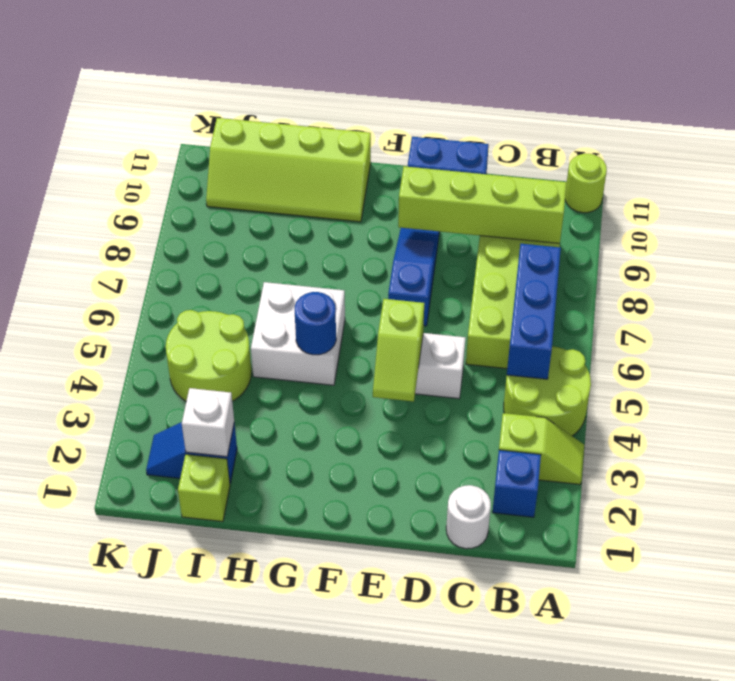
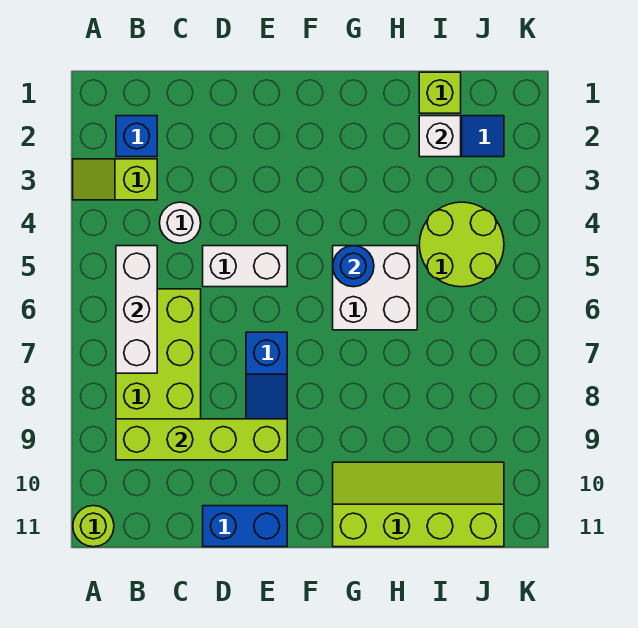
lime round brick A4:B5 level 1 -> none
blue brick B5:B7 level 2 -> white brick B5:B7 level 2
white round brick C1 level 1 -> white round brick C4 level 1
lime slope E4:E5 level 2 top 5 -> none

